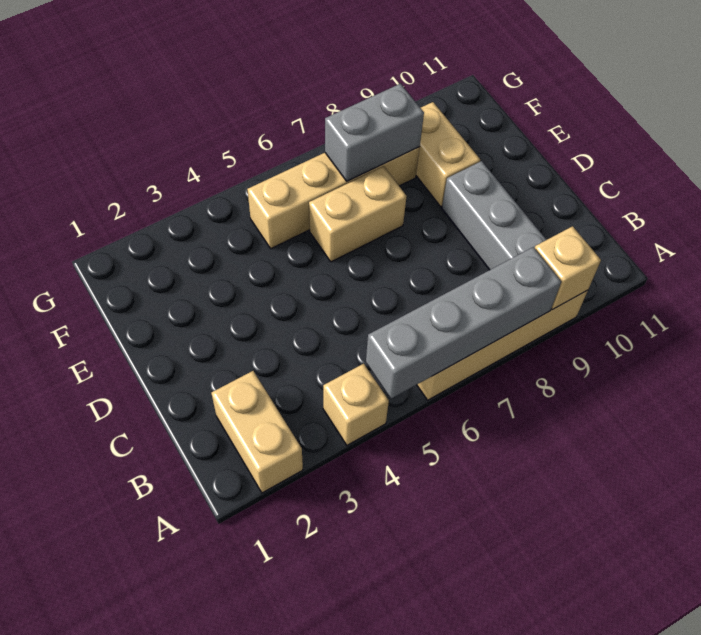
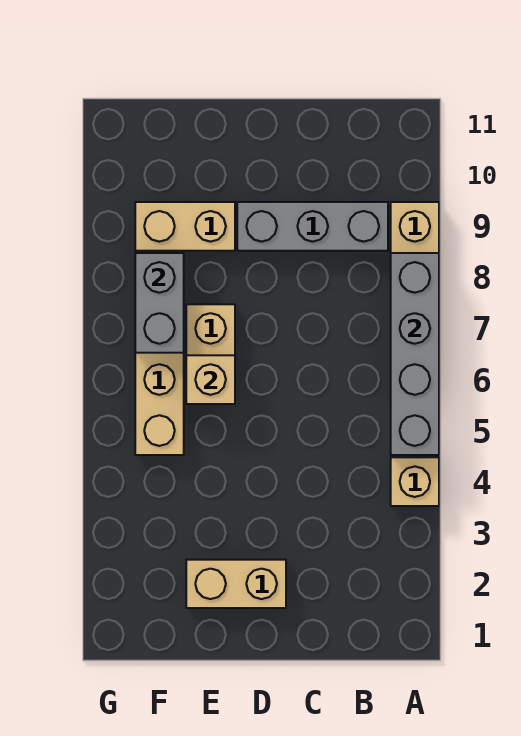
tan brick A2:B2 level 1 -> tan brick D2:E2 level 1
tan brick A9 level 2 -> tan brick E6 level 2

